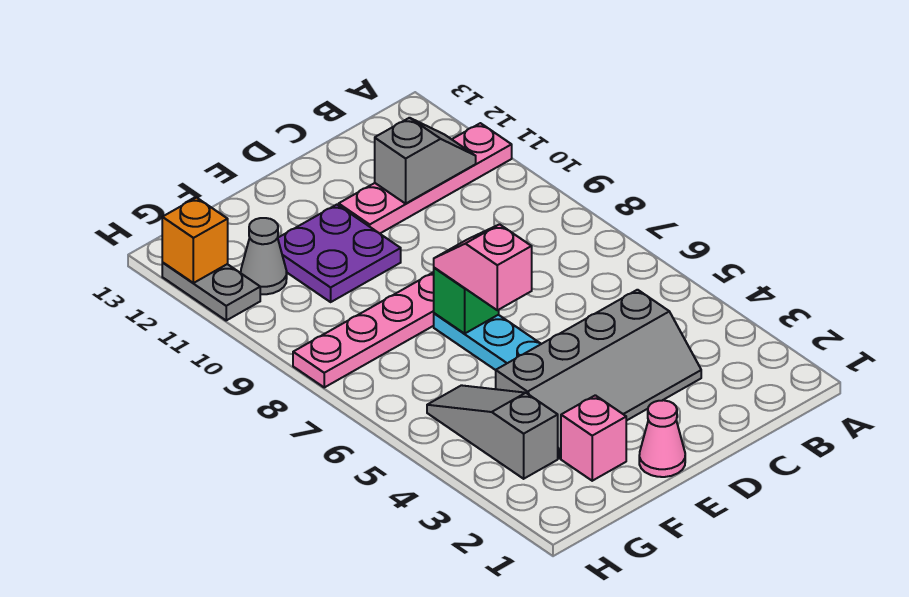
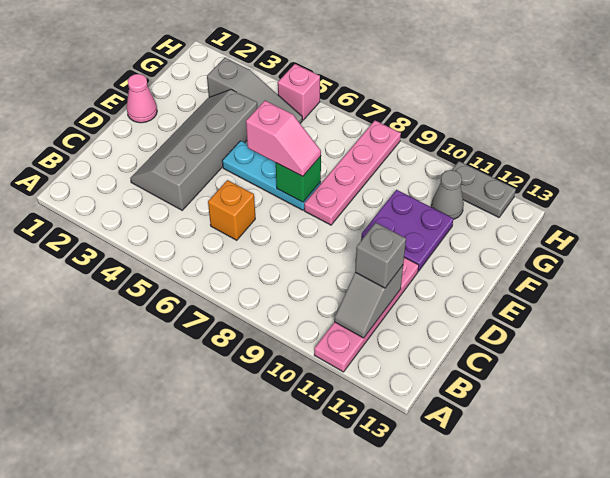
none -> grey brick C11 level 3
pink brick F2 level 1 -> pink brick H5 level 1
orange brick H12 level 2 -> orange brick C6 level 1

